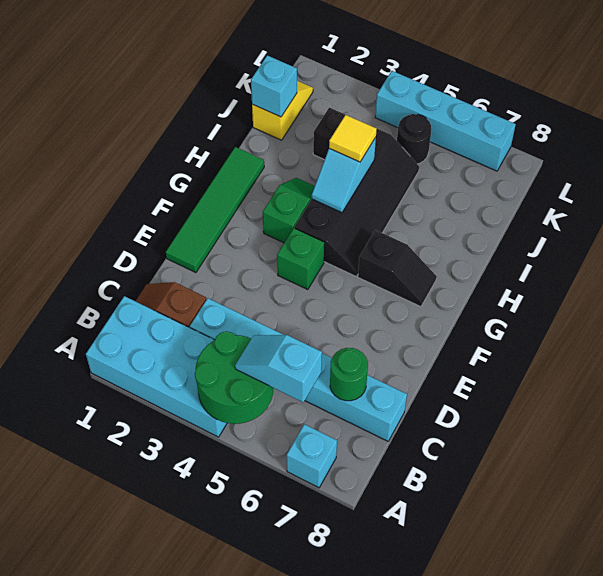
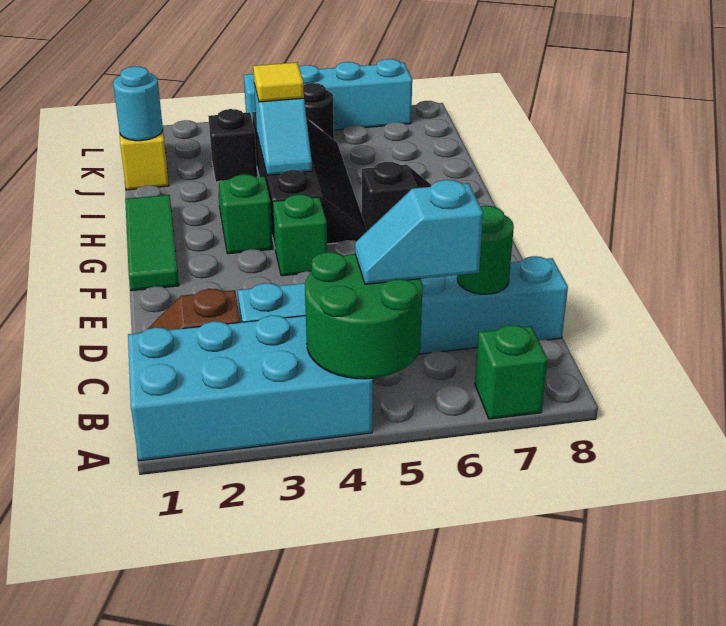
cyan brick A7 level 1 -> green brick A7 level 1
green tile E1:H1 level 1 -> green tile F1:H1 level 1
cyan brick J1 level 2 -> cyan round brick J1 level 2

